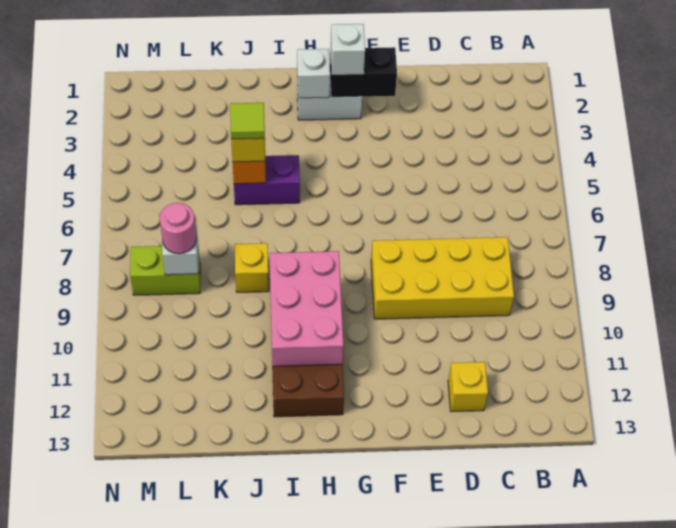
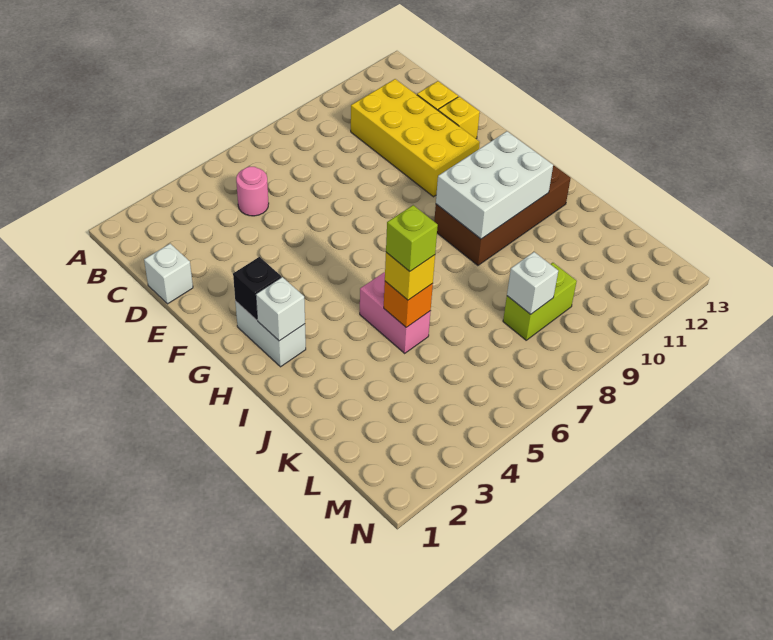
yellow brick C8:F9 level 1 -> yellow brick C10:F11 level 1
black brick F2:G2 level 2 -> black brick G2 level 2
white brick G2 level 3 -> white brick D1 level 1
pink brick H9:I11 level 2 -> white brick H9:I11 level 2
purple brick I5:J5 level 1 -> pink brick I5:J5 level 1
lime tile J5 level 4 -> lime brick J5 level 4
yellow brick J8 level 1 -> yellow brick E12 level 1
lime brick L8:M8 level 1 -> lime brick L8:L9 level 1
pink round brick L8 level 3 -> pink round brick C5 level 1

